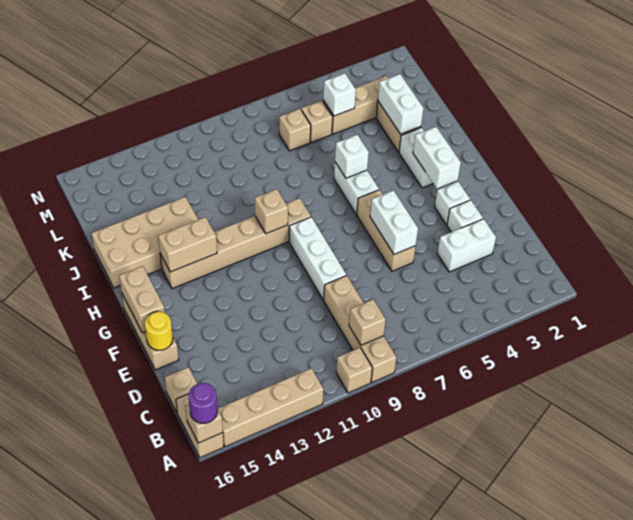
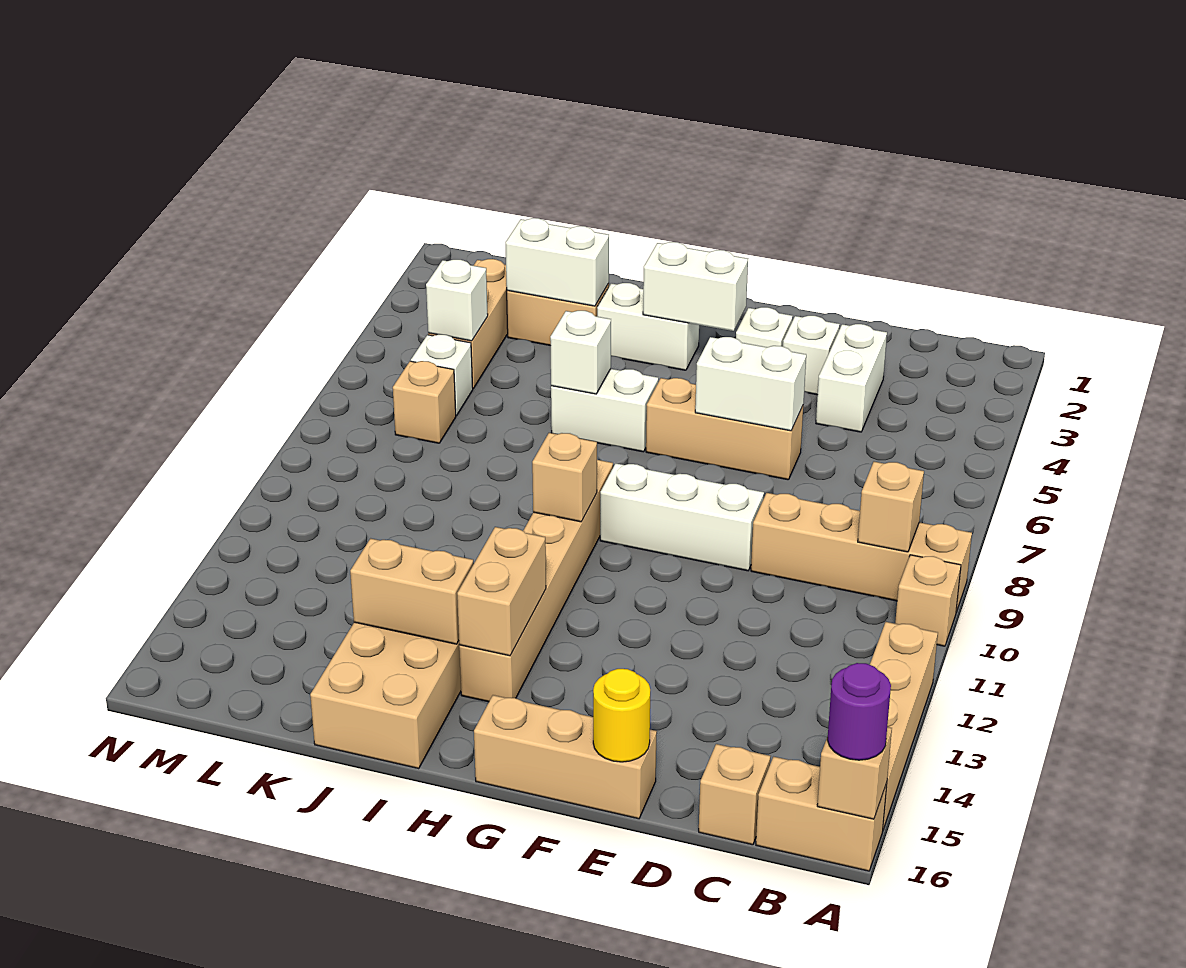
tan brick F16:G16 level 2 -> tan brick I14:J14 level 2
tan brick L6 level 1 -> white brick L6 level 1

